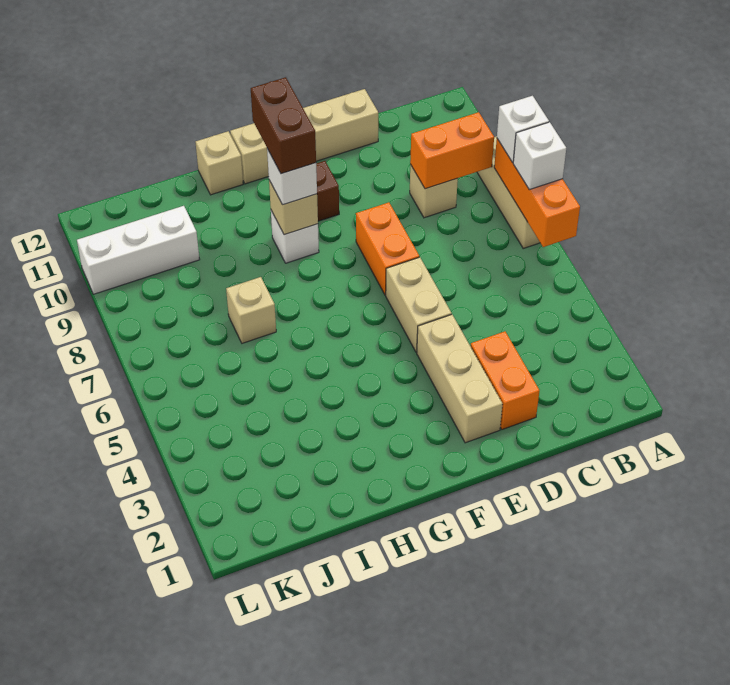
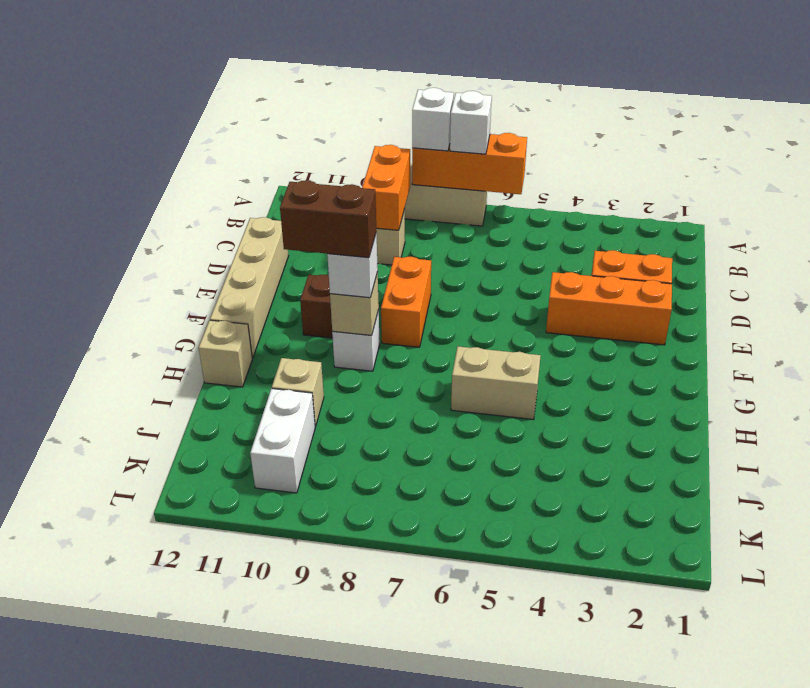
tan brick E2:E4 level 1 -> orange brick E2:E4 level 1
tan brick E5:E6 level 1 -> tan brick H5:H6 level 1
orange brick E7:E8 level 1 -> orange brick E8:F8 level 1
tan brick I7 level 1 -> tan brick I10 level 1
white brick J10:L10 level 1 -> white brick J10:K10 level 1

